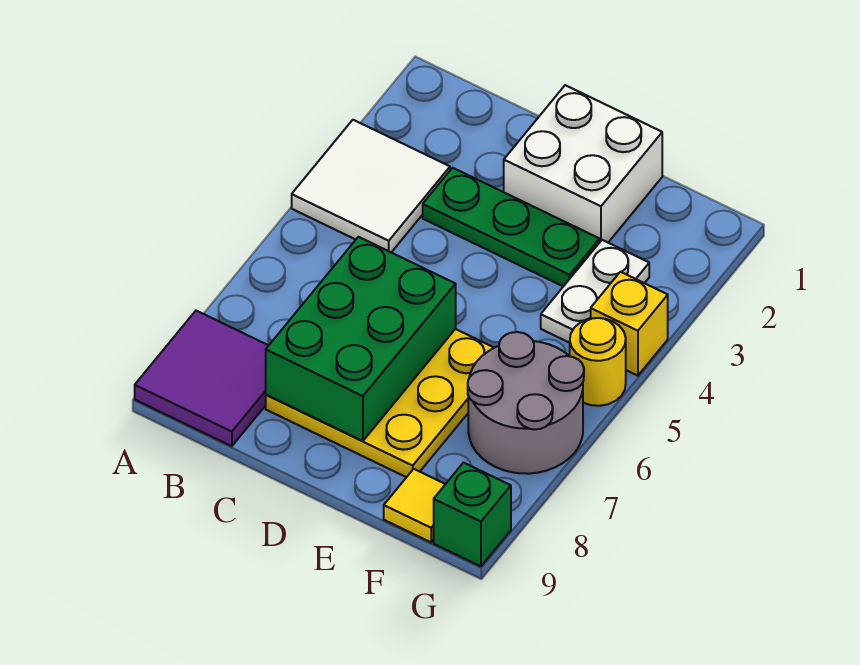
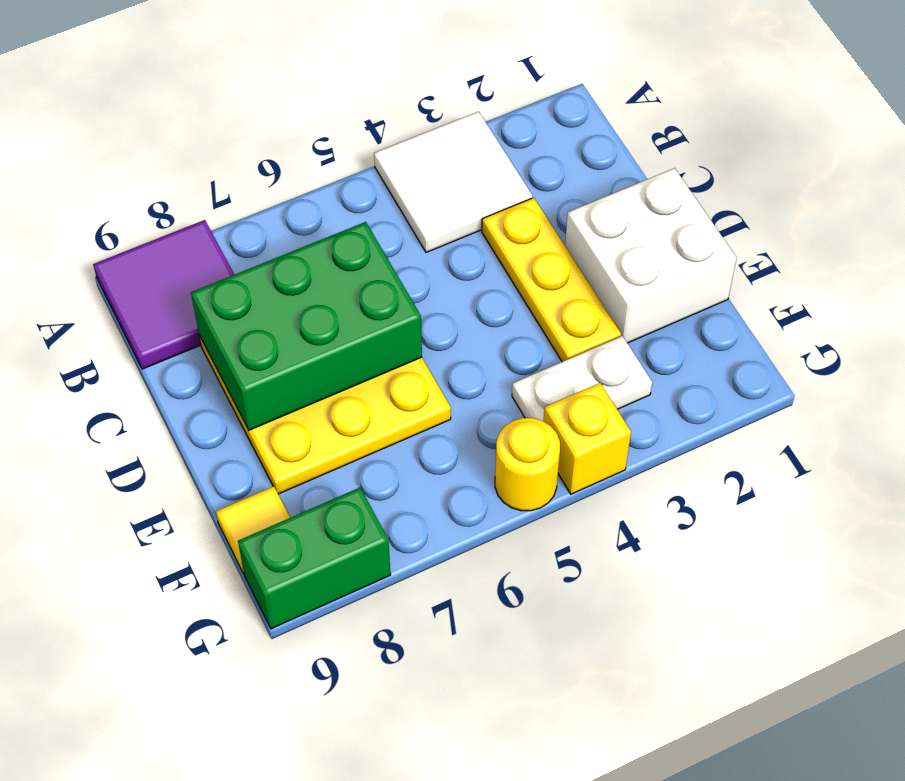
green plate C3:E3 level 1 -> yellow plate C3:E3 level 1
grey round brick F6:G7 level 1 -> none
green brick G9 level 1 -> green brick G8:G9 level 1

